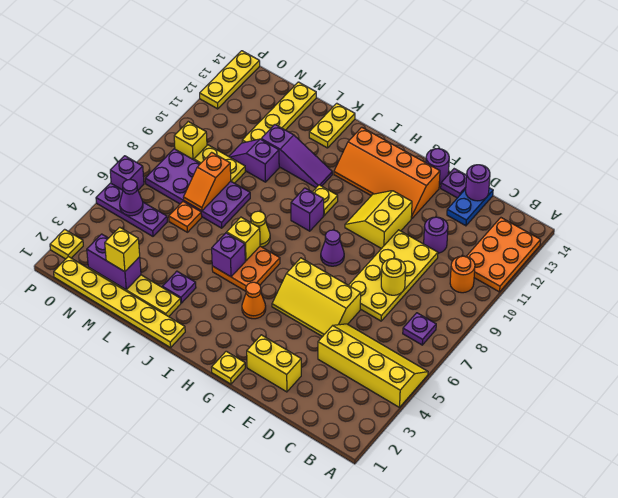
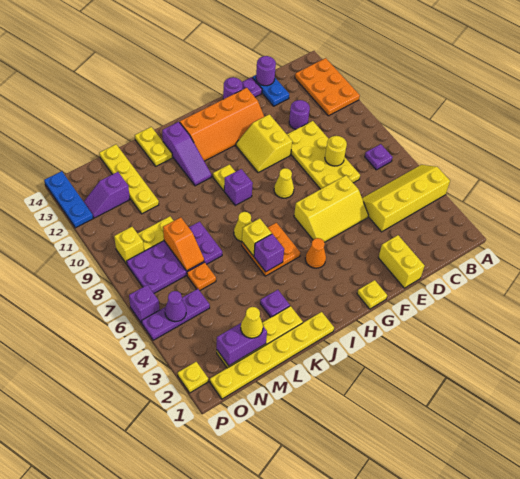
orange round brick B10 level 1 -> none
yellow brick E2:F2 level 1 -> yellow brick E1:E2 level 1
purple cone G8 level 1 -> yellow cone G8 level 1
purple slope J11:L11 level 1 top L -> purple slope J11:J13 level 1 top 13
purple slope L10:M10 level 1 top L -> purple slope N12:O12 level 1 top N
yellow brick M2 level 3 -> yellow cone M2 level 3
yellow plate P12:P14 level 1 -> blue plate P12:P14 level 1

